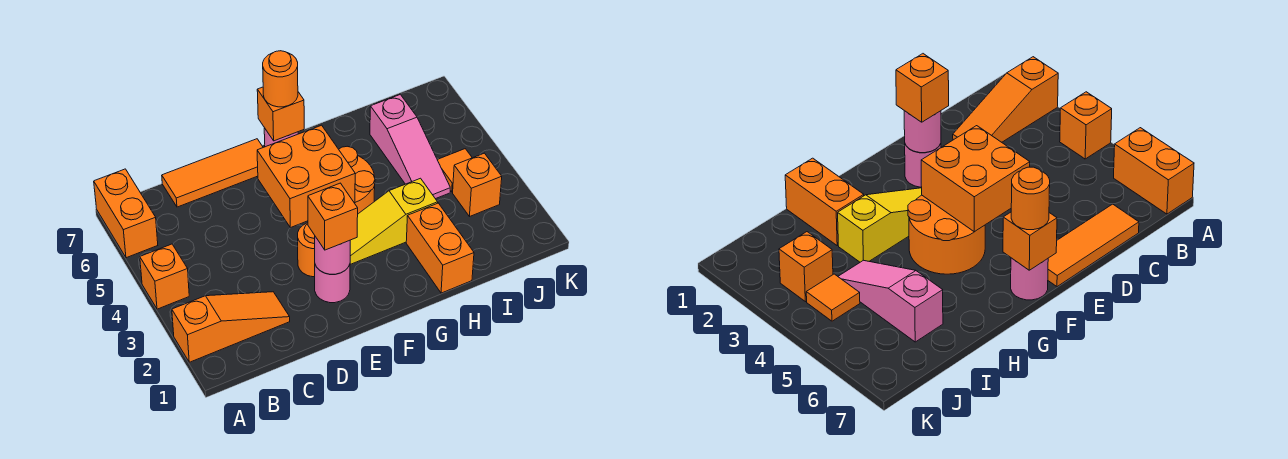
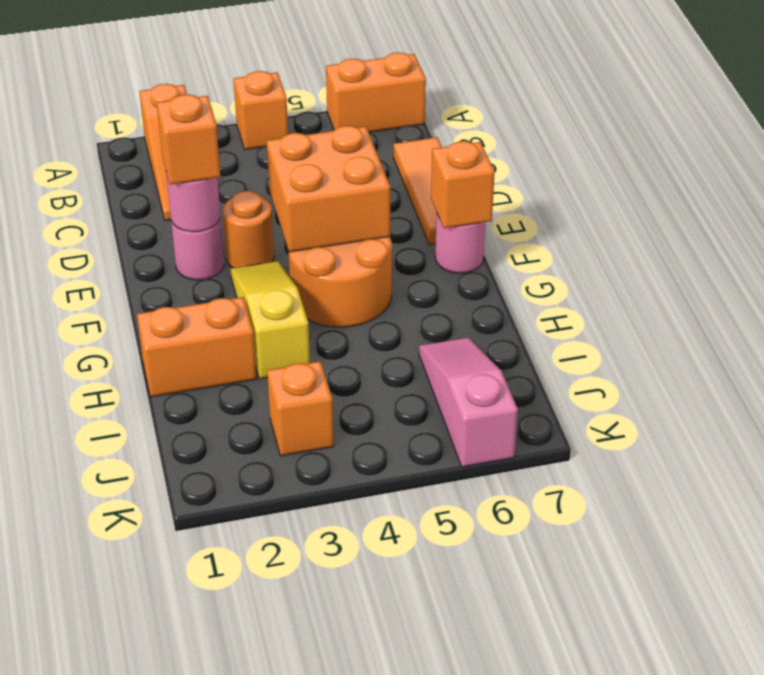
orange round brick F7 level 3 -> none
pink slope I4:I6 level 1 top 6 -> pink slope I6:K6 level 1 top K
orange tile J4 level 1 -> none

